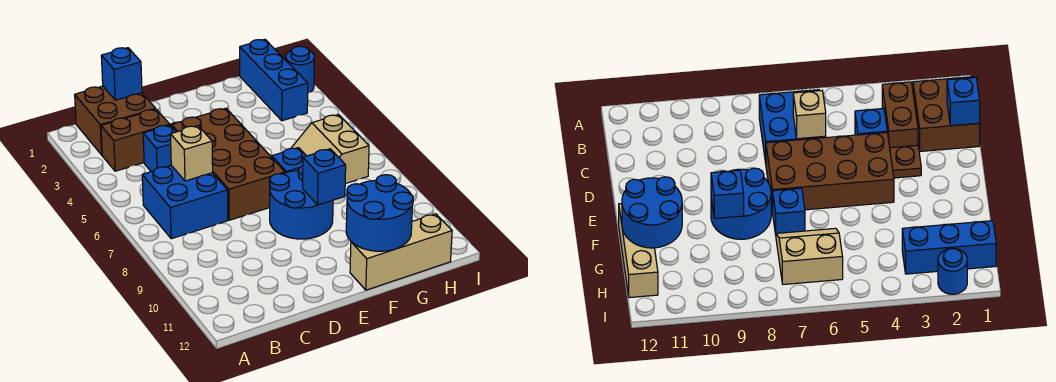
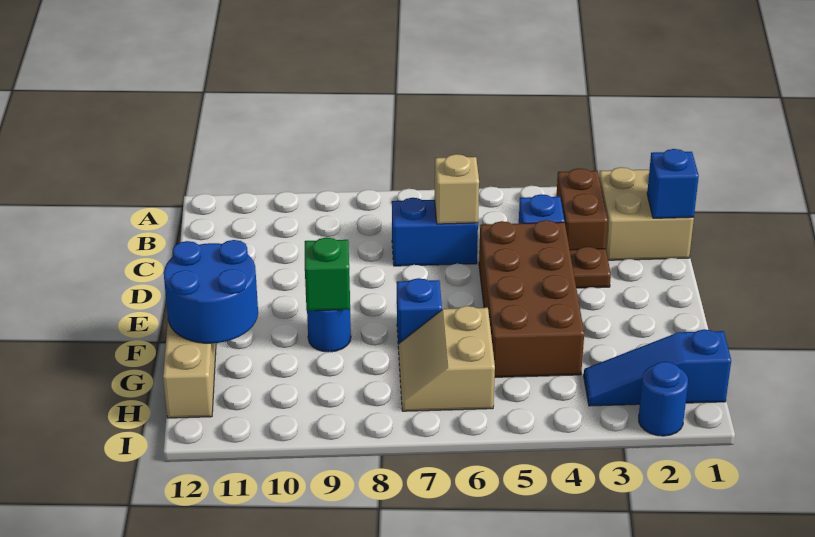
brown brick B1:C2 level 1 -> tan brick B1:C2 level 1
blue brick B6:C7 level 1 -> blue brick C6:C7 level 1
brown brick D4:E7 level 1 -> brown brick D4:G5 level 1
blue round brick E8:F9 level 1 -> blue round brick F9 level 1
blue brick F9 level 2 -> green brick F9 level 2
tan slope G6:H7 level 1 top H -> tan slope G6:H7 level 1 top 6
blue brick H1:H3 level 1 -> blue slope H1:H3 level 1 top 1

